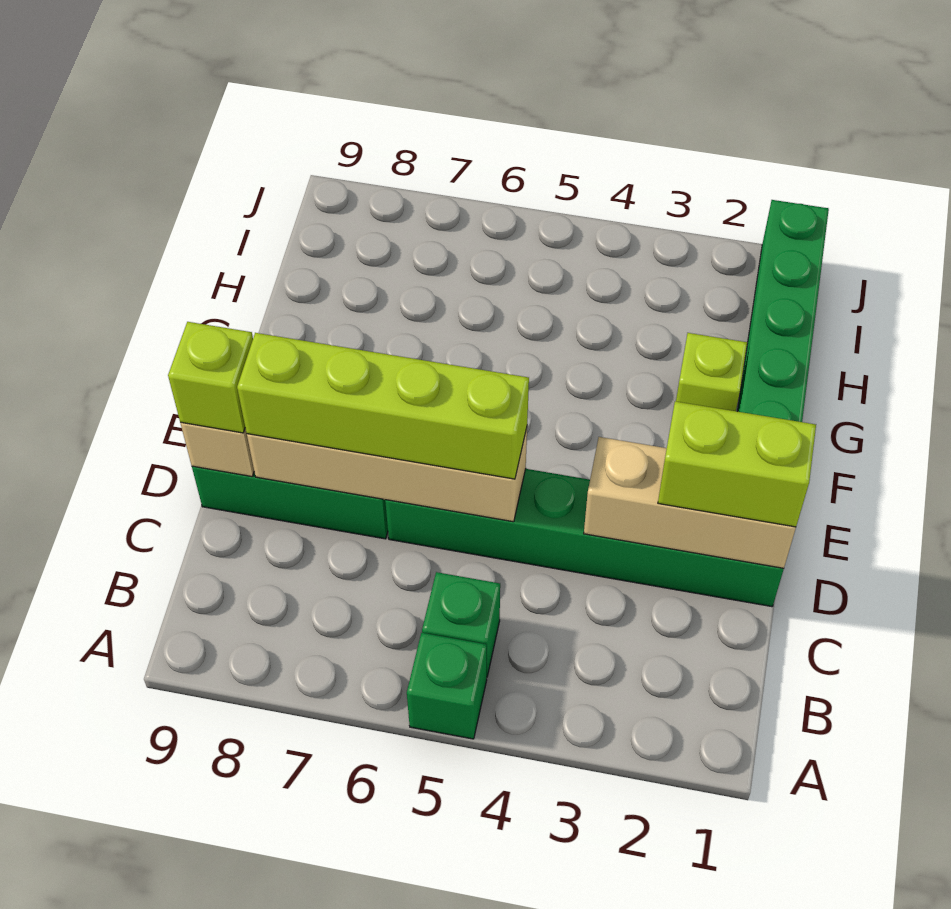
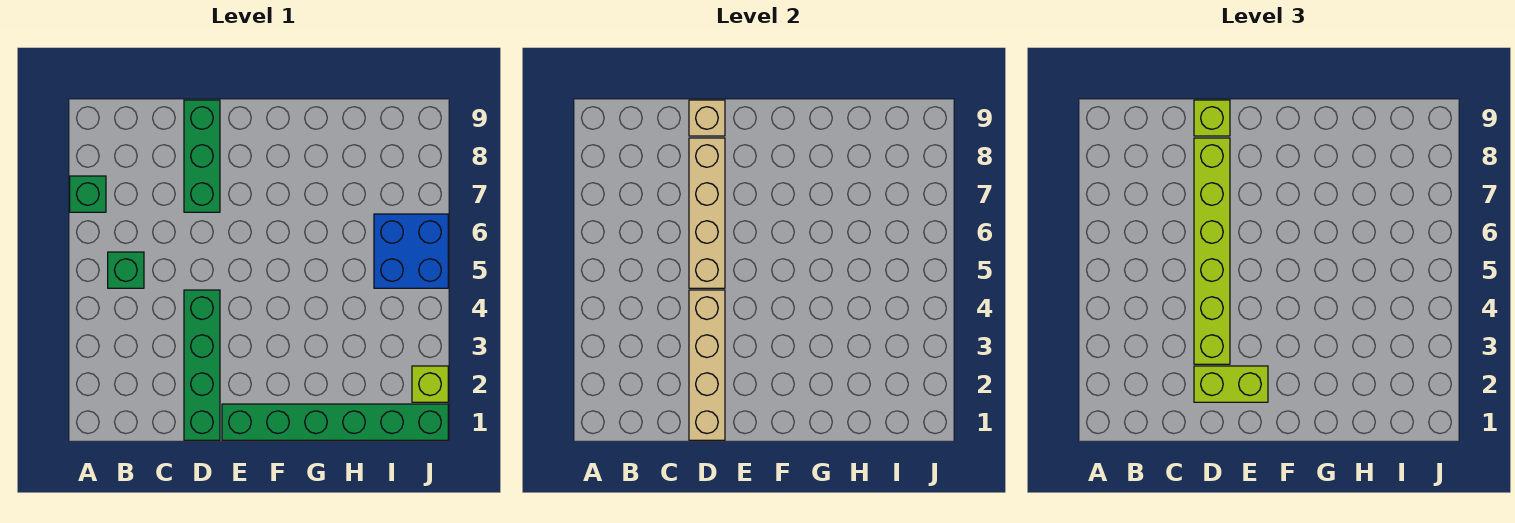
green brick A5 level 1 -> green brick A7 level 1
green brick D1:D6 level 1 -> green brick D1:D4 level 1
tan brick D1:D3 level 2 -> tan brick D1:D4 level 2
lime brick D1:D2 level 3 -> lime brick D2:E2 level 3
lime brick D5:D8 level 3 -> lime brick D3:D8 level 3
lime brick G2 level 1 -> lime brick J2 level 1
none -> blue brick I5:J6 level 1

